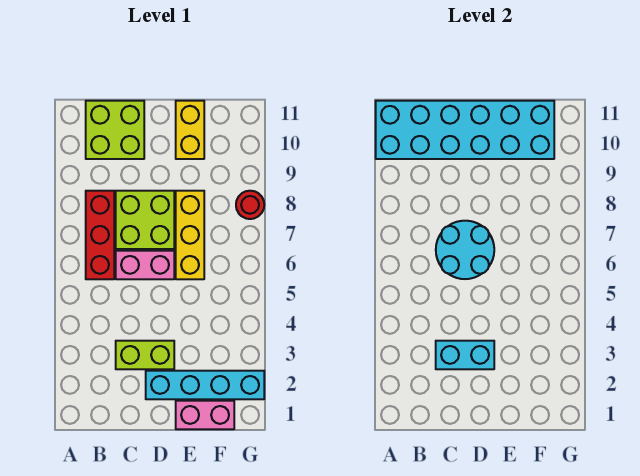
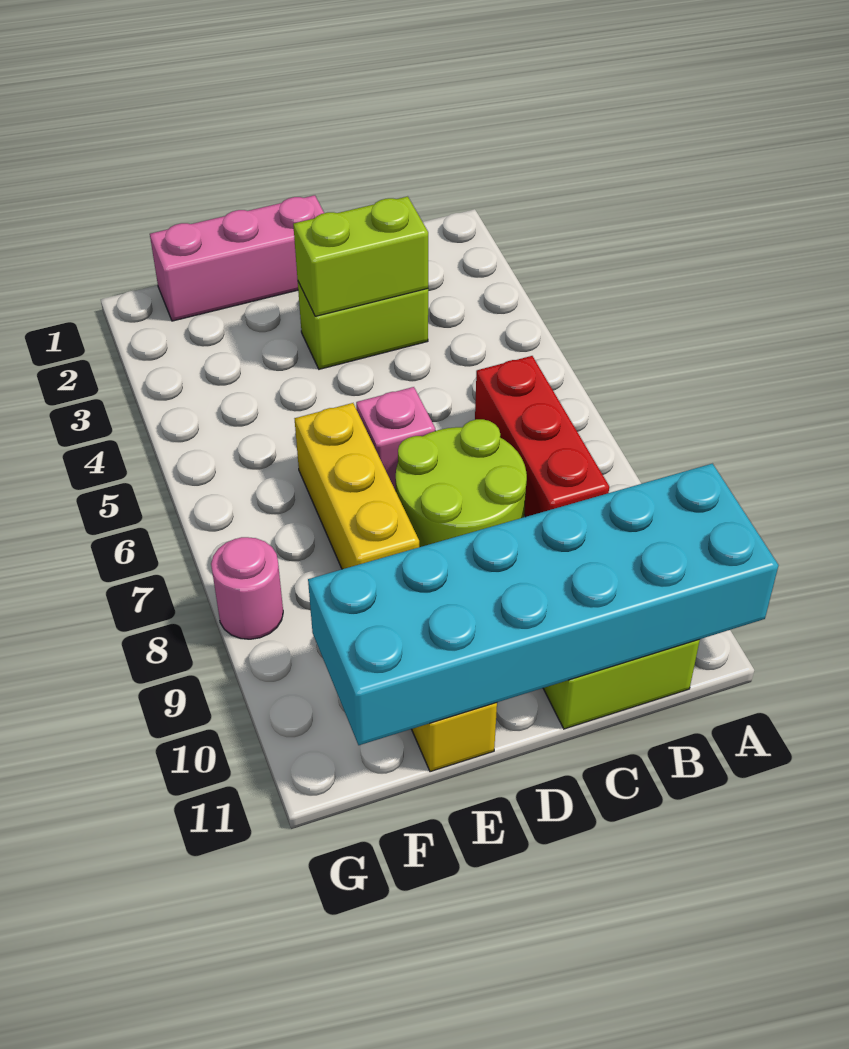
cyan brick C3:D3 level 2 -> lime brick C3:D3 level 2
pink brick C6:D6 level 1 -> pink brick D6 level 1
cyan round brick C6:D7 level 2 -> none
lime brick C7:D8 level 1 -> lime round brick C7:D8 level 1
cyan brick D2:G2 level 1 -> none
pink brick E1:F1 level 1 -> pink brick D1:F1 level 1
red round brick G8 level 1 -> pink round brick G8 level 1

